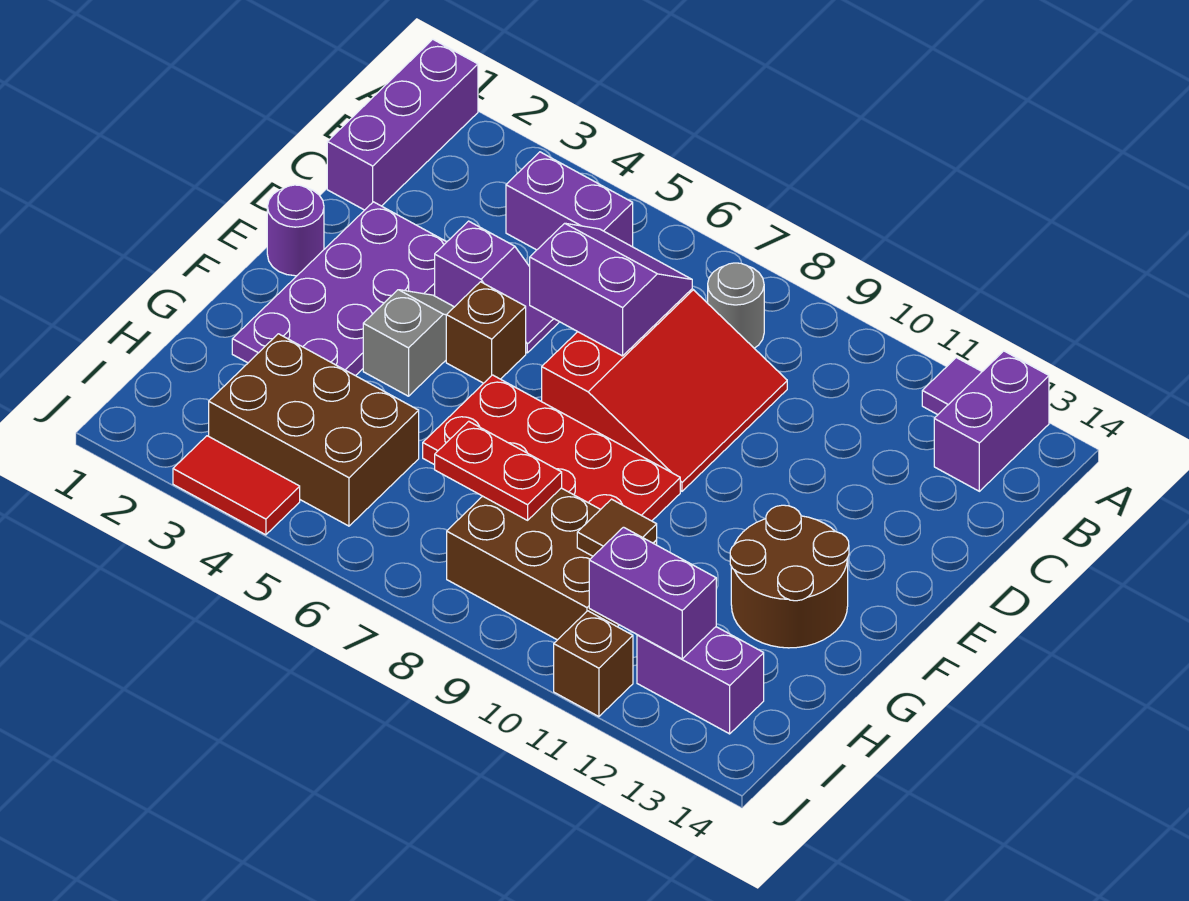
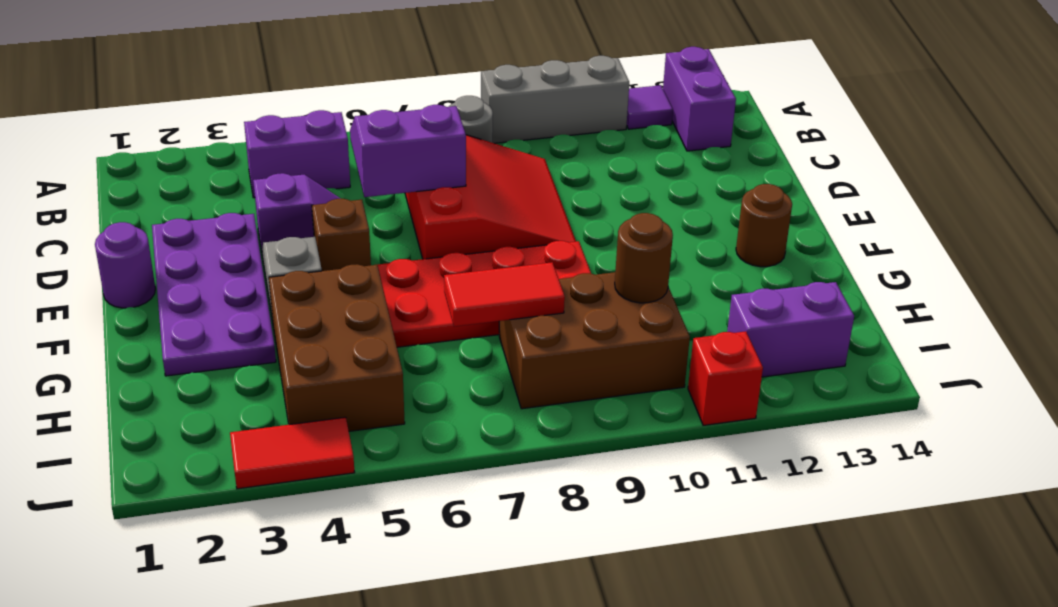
purple brick A1:C1 level 1 -> none
none -> grey brick A9:A11 level 1
brown round brick F12:G13 level 1 -> brown round brick F13 level 1
brown brick H3:I5 level 1 -> brown brick G4:I5 level 1
red plate H7:H8 level 2 -> red tile H7:H8 level 2
brown tile H10 level 2 -> brown round brick H10 level 2
purple brick I11:I12 level 2 -> none
brown brick J11 level 1 -> red brick J11 level 1

